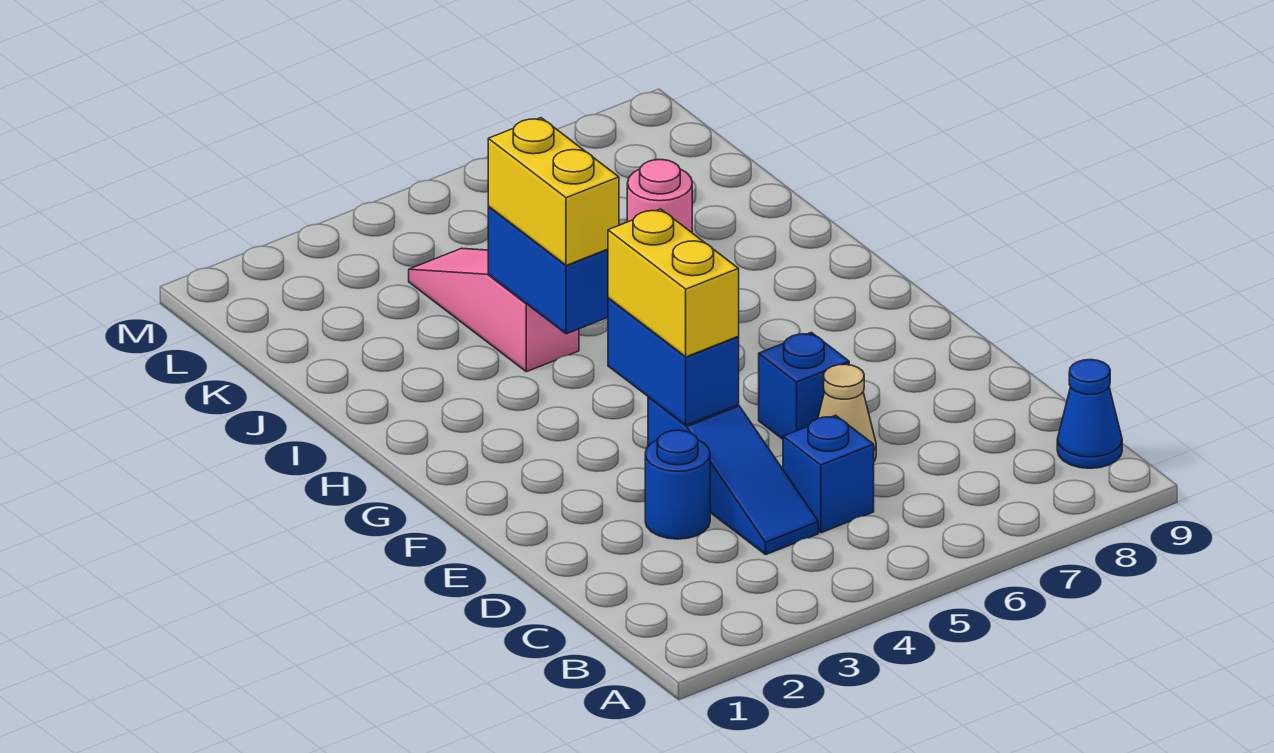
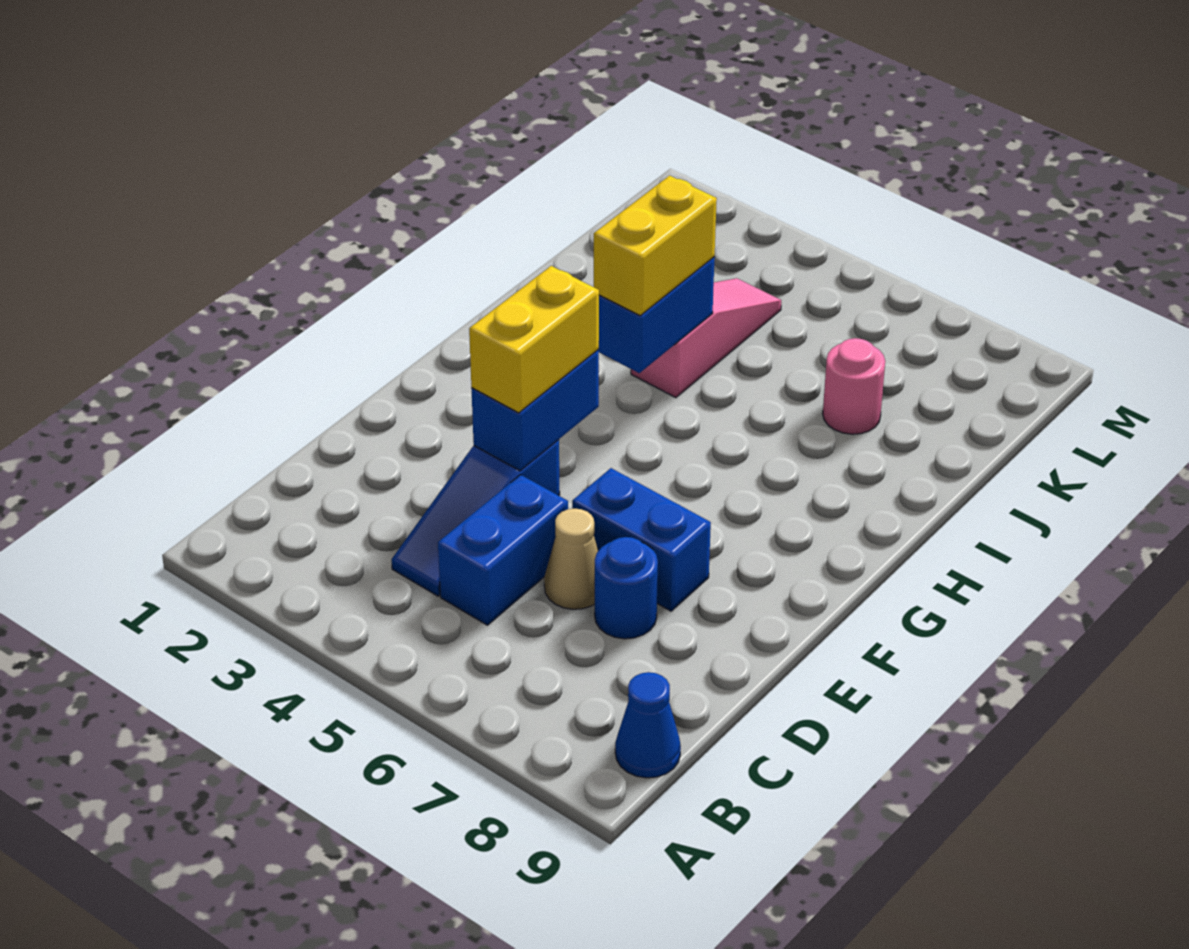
blue brick C5 level 1 -> blue brick C5:D5 level 1
blue round brick D3 level 1 -> blue round brick D7 level 1
blue brick E6 level 1 -> blue brick E6:E7 level 1

